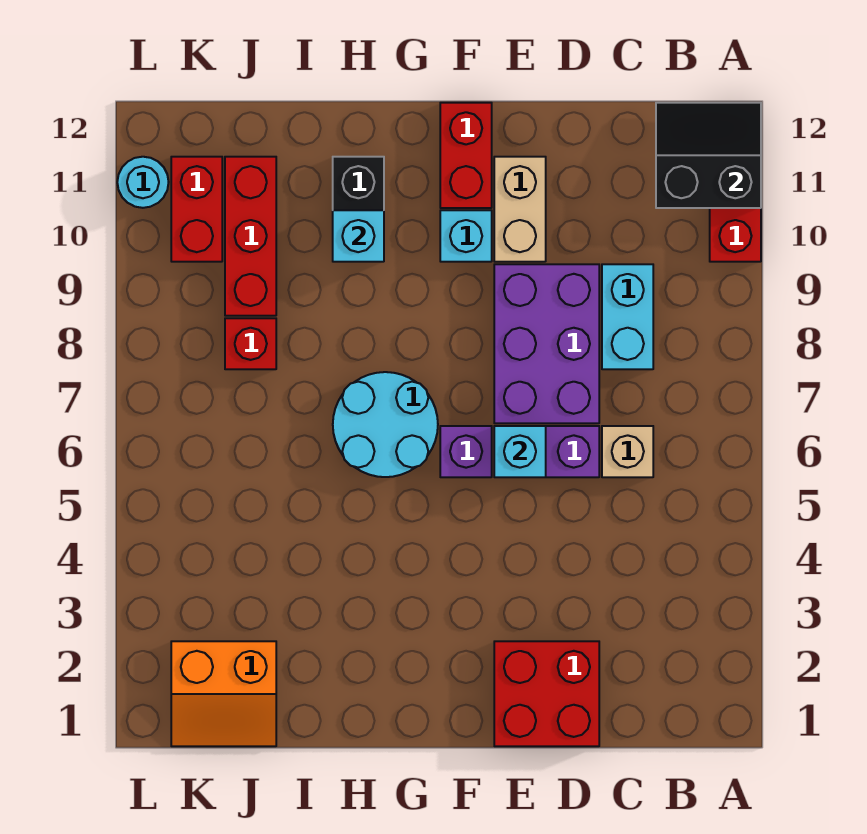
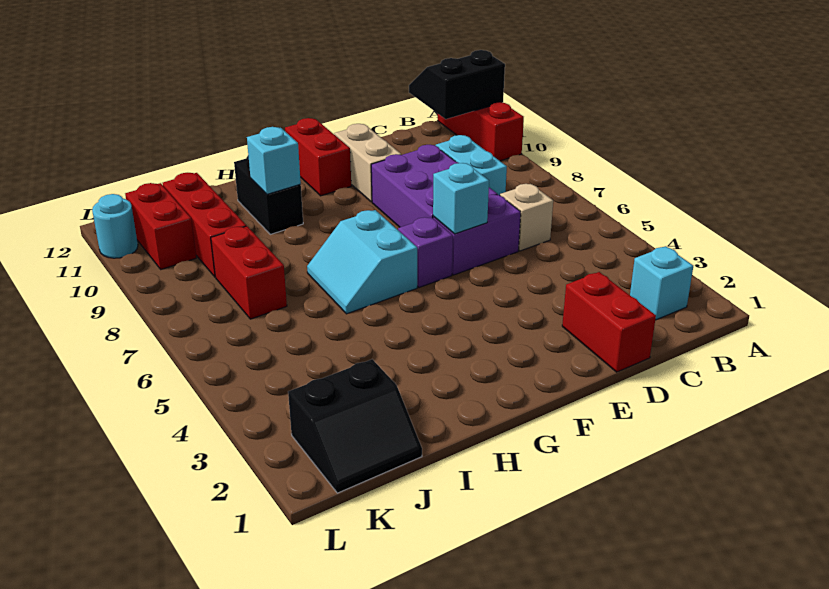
red brick D1:E2 level 1 -> red brick D1:D2 level 1
cyan brick F10 level 1 -> cyan brick B2 level 1
cyan round brick G6:H7 level 1 -> cyan slope G6:H7 level 1 top G
orange slope J1:K2 level 1 top 2 -> black slope J1:K2 level 1 top 2
red brick J8 level 1 -> red brick J7:J8 level 1

